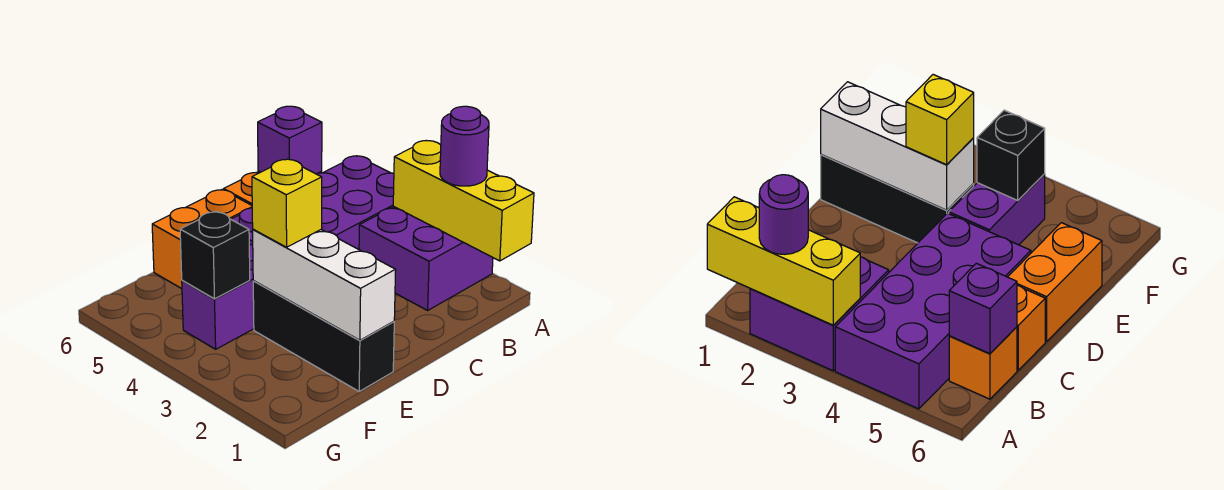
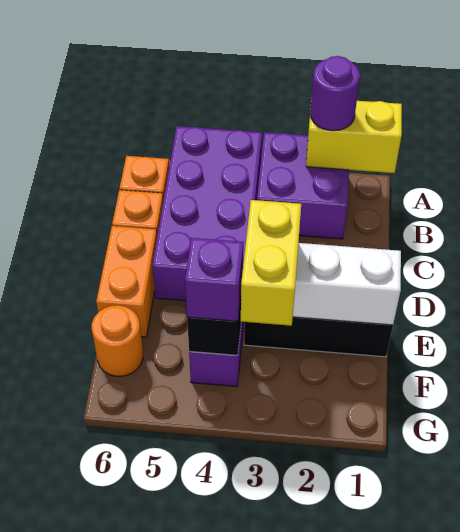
yellow brick A1:A3 level 2 -> yellow brick A1:A2 level 2
purple brick B6 level 2 -> purple brick F4 level 3
yellow brick E3 level 3 -> yellow brick E3:F3 level 3
none -> orange round brick F6 level 1

